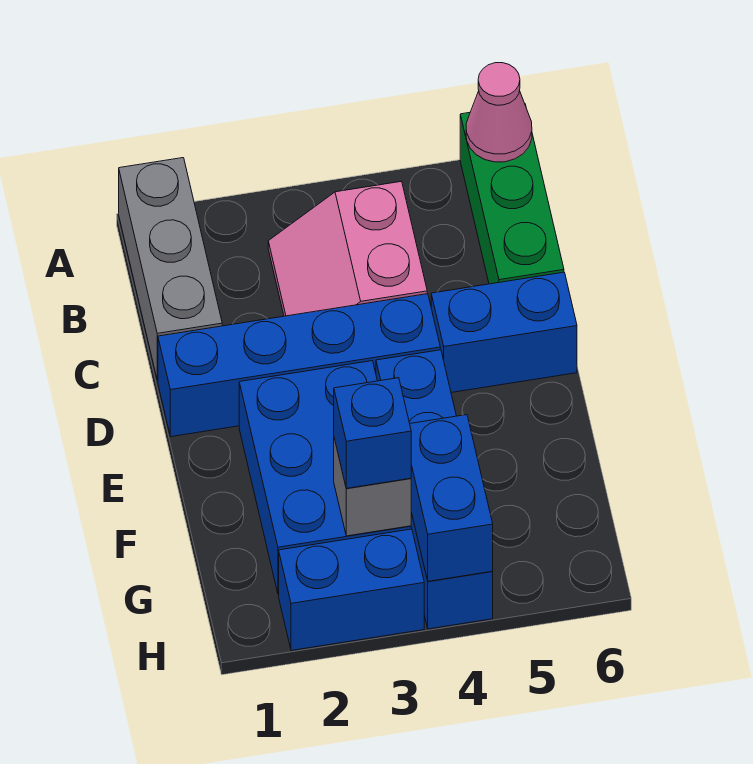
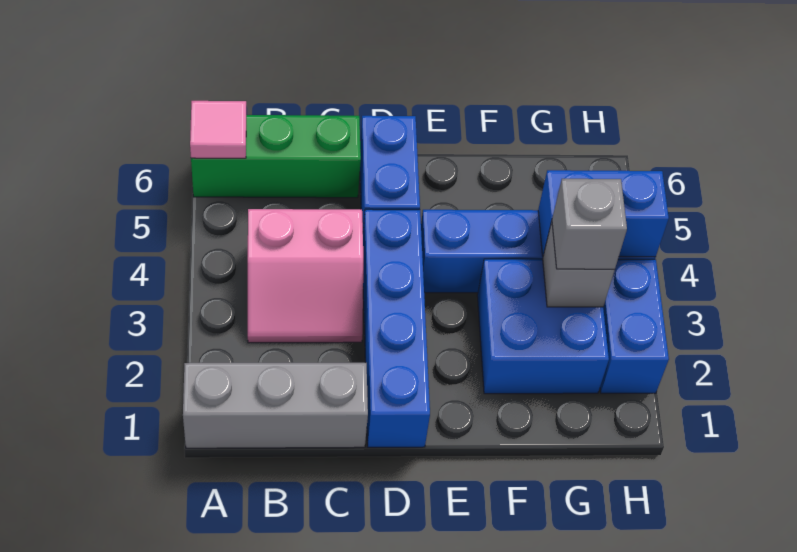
pink cone A6 level 2 -> pink tile A6 level 2
blue brick E2:G3 level 1 -> blue brick F2:G3 level 1
blue brick G3 level 3 -> grey brick G3 level 3

